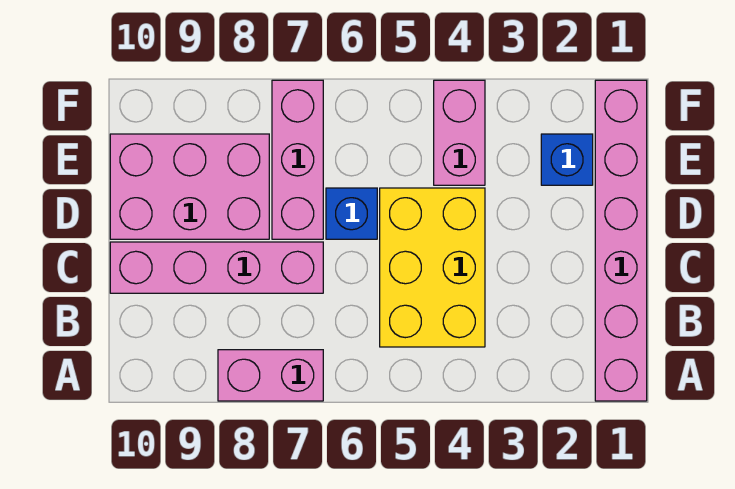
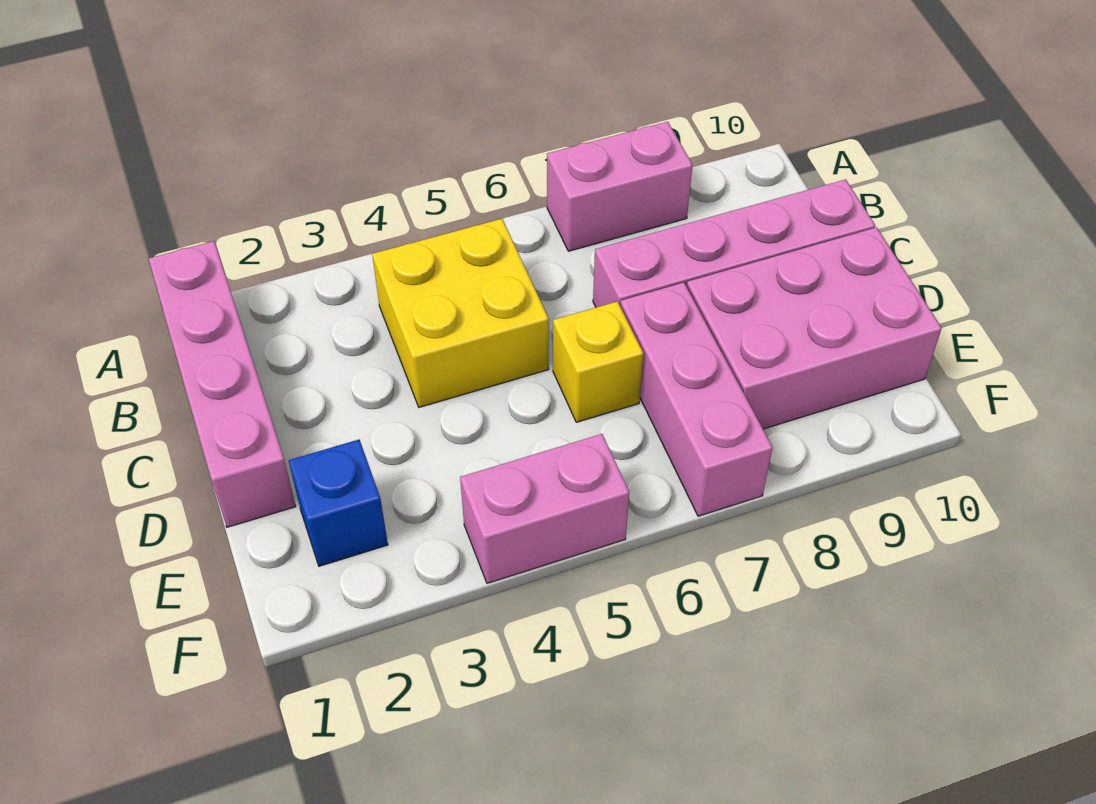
pink brick A1:F1 level 1 -> pink brick A1:D1 level 1
yellow brick B4:D5 level 1 -> yellow brick B4:C5 level 1
blue brick D6 level 1 -> yellow brick D6 level 1
pink brick E4:F4 level 1 -> pink brick F4:F5 level 1

